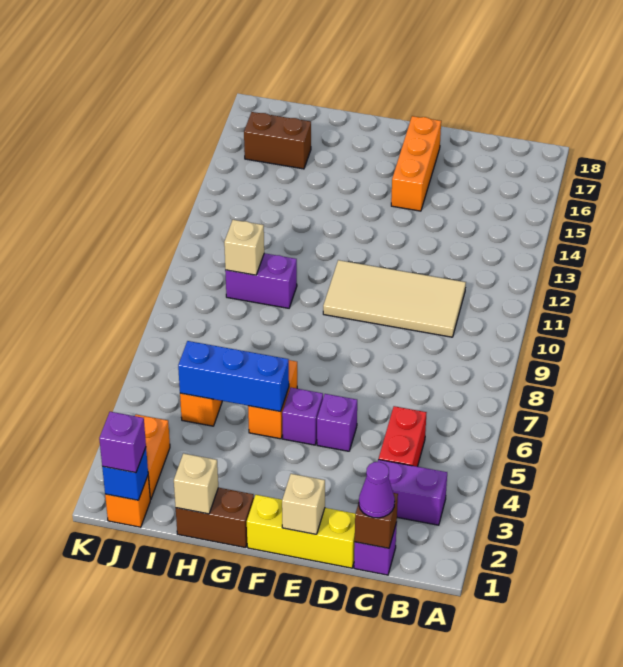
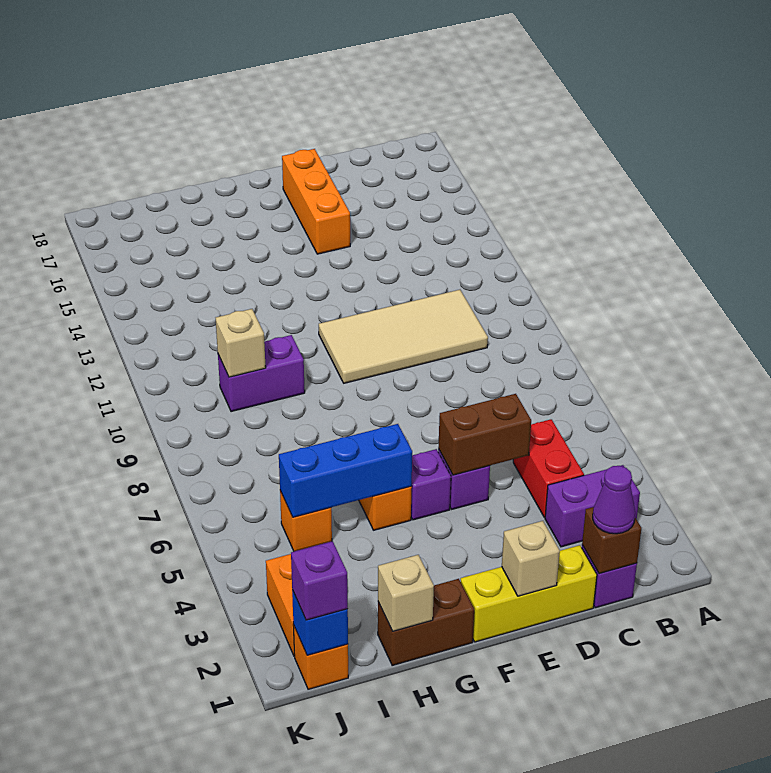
brown brick I16:J16 level 1 -> brown brick D5:E5 level 2

